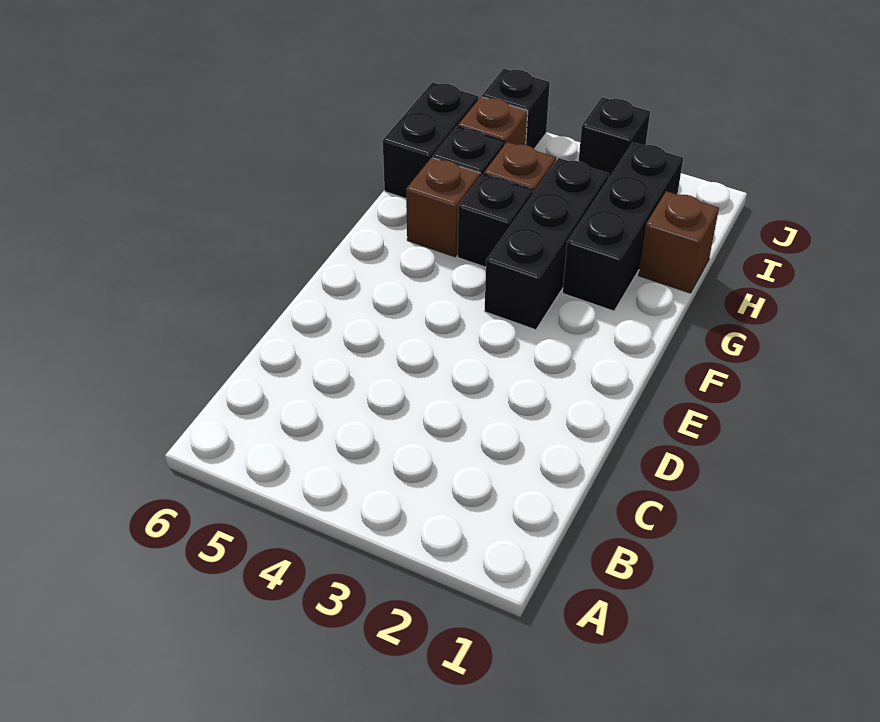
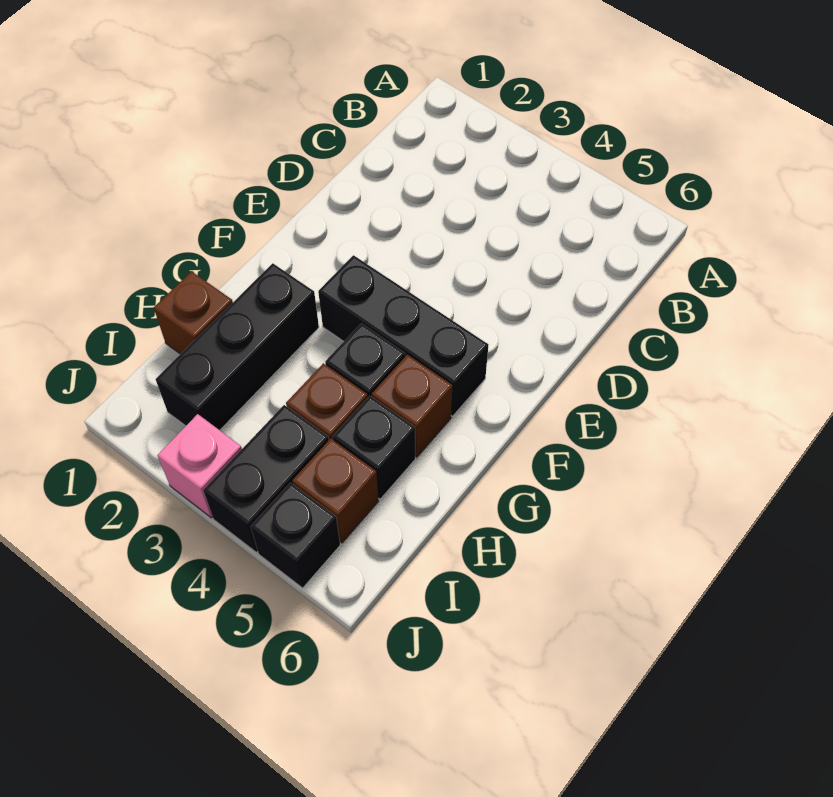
black brick F3:H3 level 1 -> black brick F3:F5 level 1
black brick H6:I6 level 1 -> black brick I4:J4 level 1
black brick J3 level 1 -> pink brick J3 level 1

